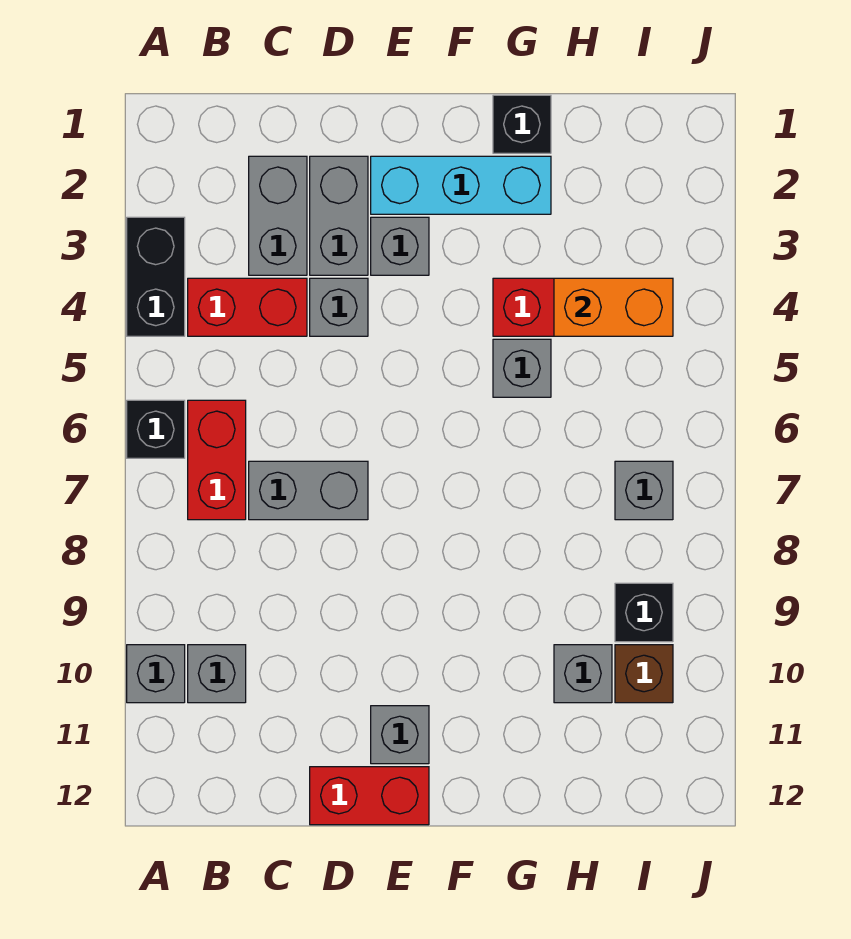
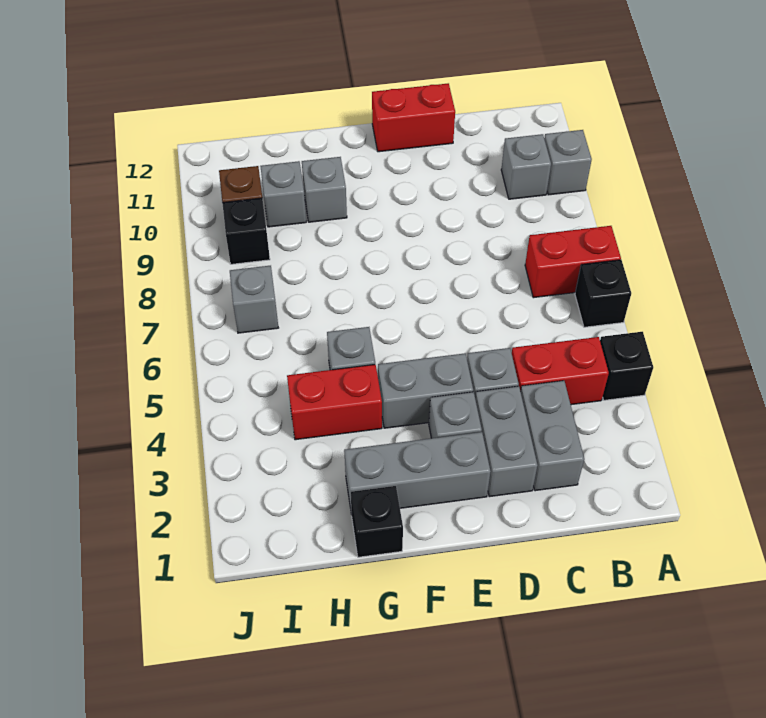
black brick A3:A4 level 1 -> black brick A4 level 1
red brick B6:B7 level 1 -> red brick A7:B7 level 1
grey brick C7:D7 level 1 -> grey brick E4:F4 level 1
cyan brick E2:G2 level 1 -> grey brick E2:G2 level 1
grey brick E11 level 1 -> grey brick G10 level 1
orange brick H4:I4 level 2 -> none

